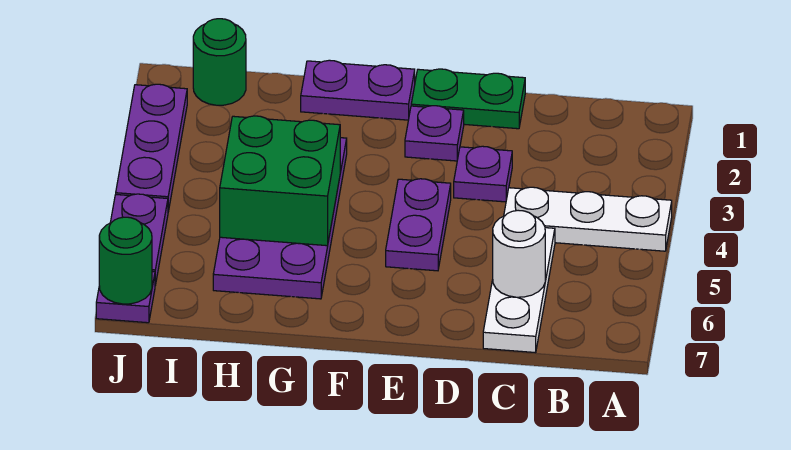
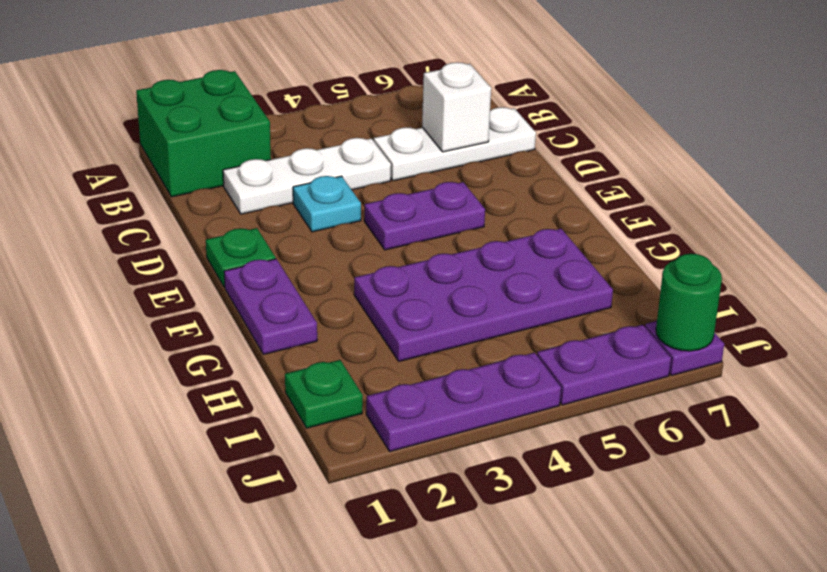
white plate A4:C4 level 1 -> white plate C2:C4 level 1
white round brick C6 level 2 -> white brick C6 level 2
green plate D1:E1 level 1 -> green plate E1 level 1
purple plate D3 level 1 -> cyan plate D3 level 1
purple plate E2 level 1 -> none
green brick G4:H5 level 2 -> green brick A1:B2 level 1
green round brick I1 level 1 -> green plate I1 level 1

